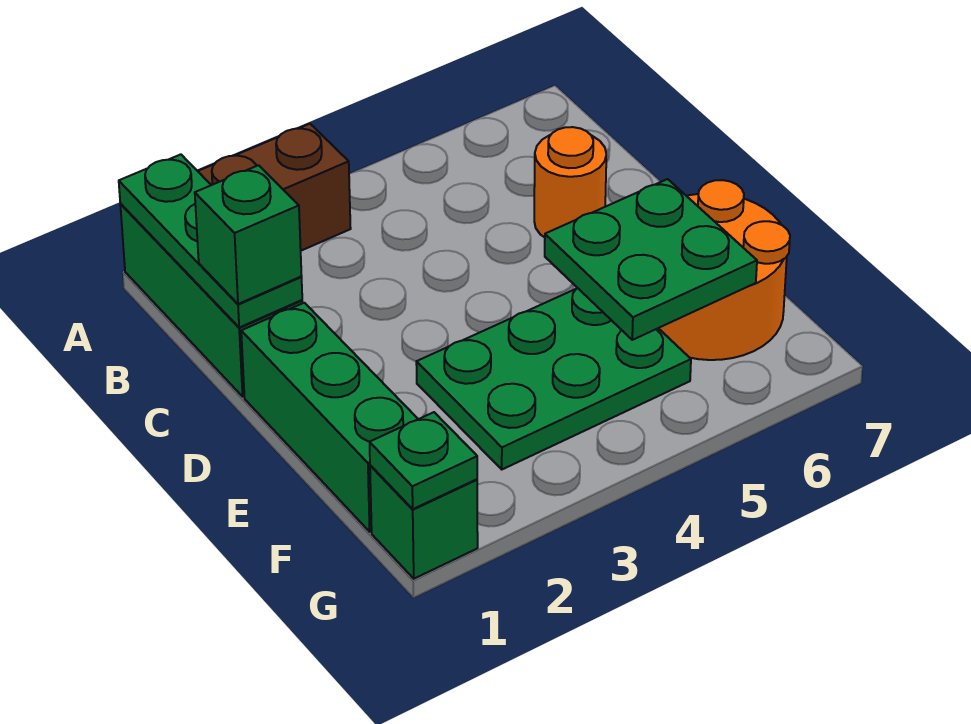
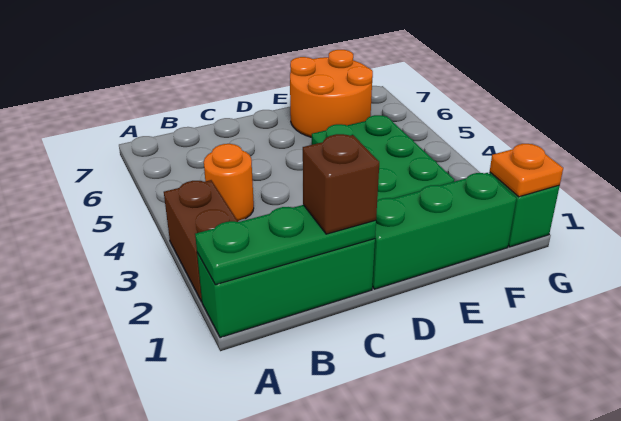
green brick C1 level 3 -> brown brick C1 level 3
orange round brick C6 level 1 -> orange round brick B4 level 1
green plate E5:F6 level 2 -> none
green plate G1 level 2 -> orange plate G1 level 2

